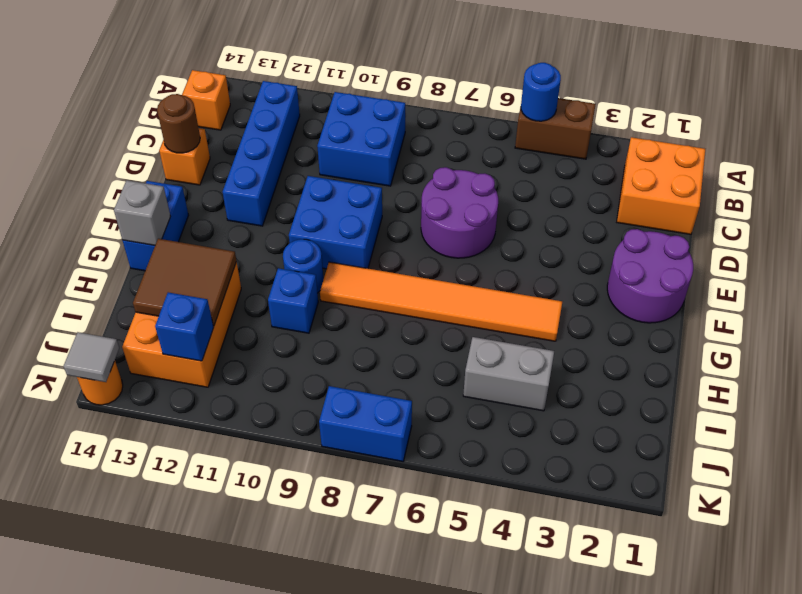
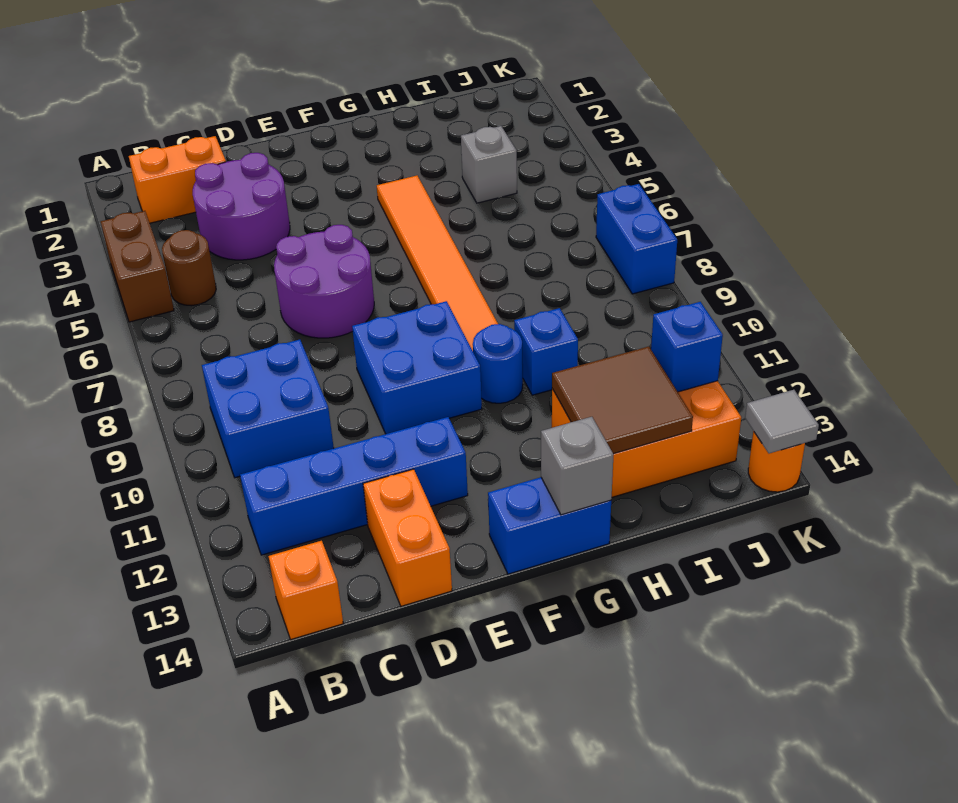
blue round brick A5 level 2 -> none
orange brick B1:C2 level 1 -> orange brick B2:C2 level 1
orange brick D14 level 1 -> orange brick D13:D14 level 1
brown round brick D14 level 2 -> brown round brick B5 level 1
purple round brick E1:F2 level 1 -> purple round brick C3:D4 level 1
grey brick I4:I5 level 1 -> grey brick I4 level 1

